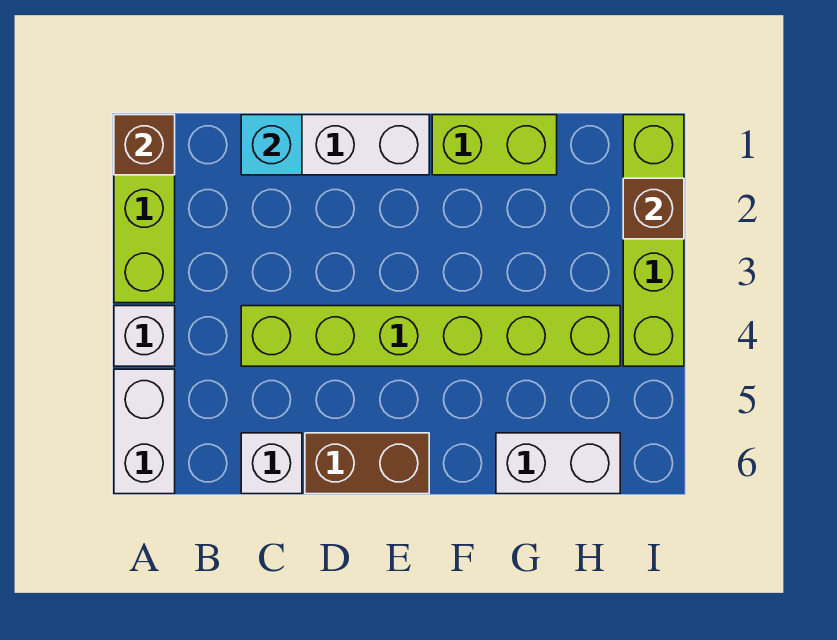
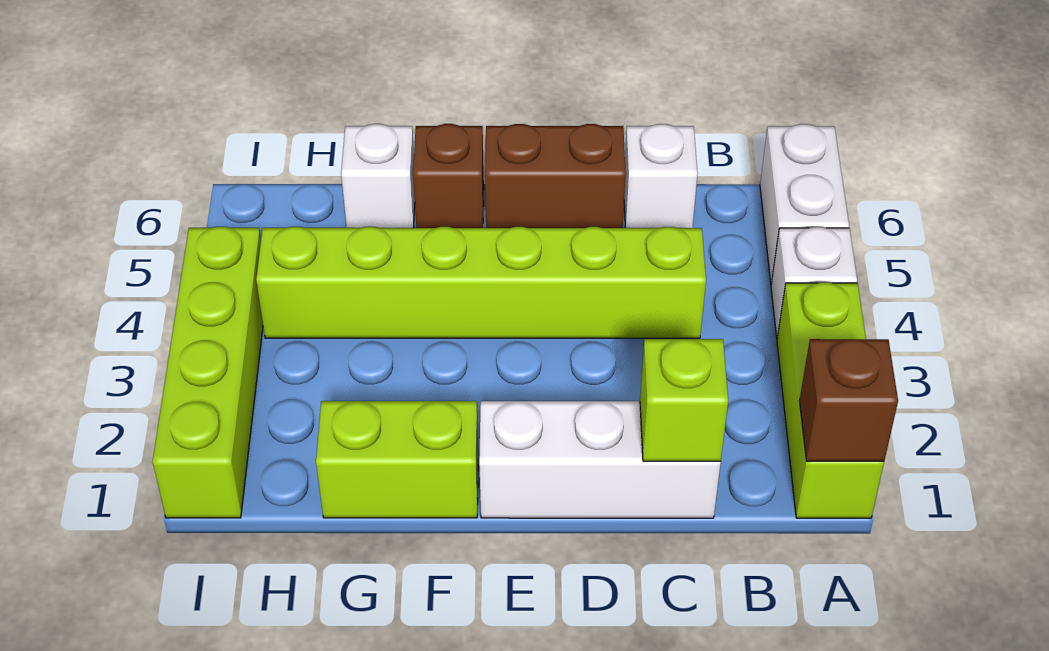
cyan brick C1 level 2 -> lime brick C1 level 2
white brick G6:H6 level 1 -> white brick G6 level 1
brown brick I2 level 2 -> brown brick F6 level 1

